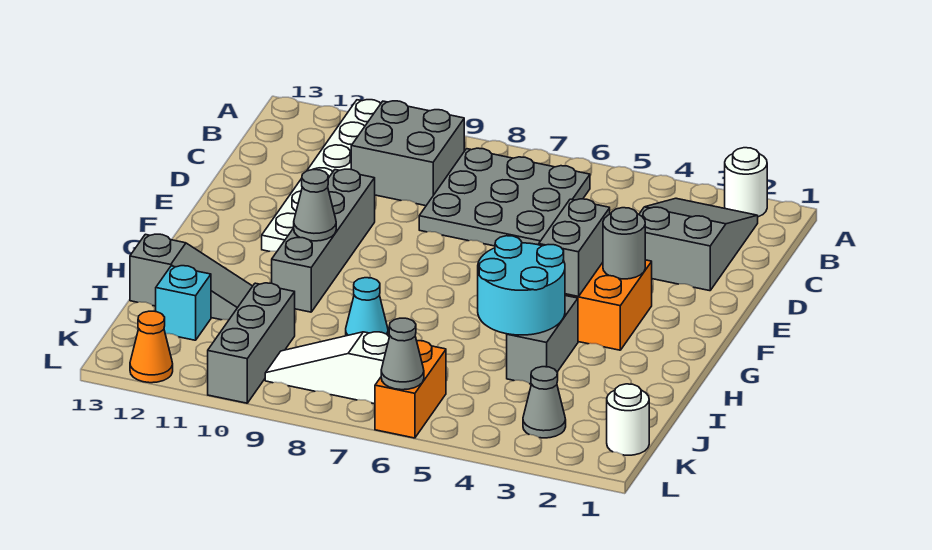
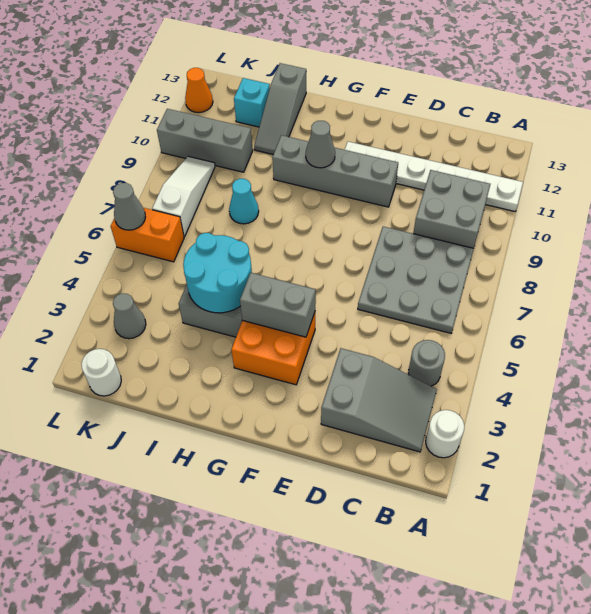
grey round brick F3 level 2 -> grey round brick B4 level 1

